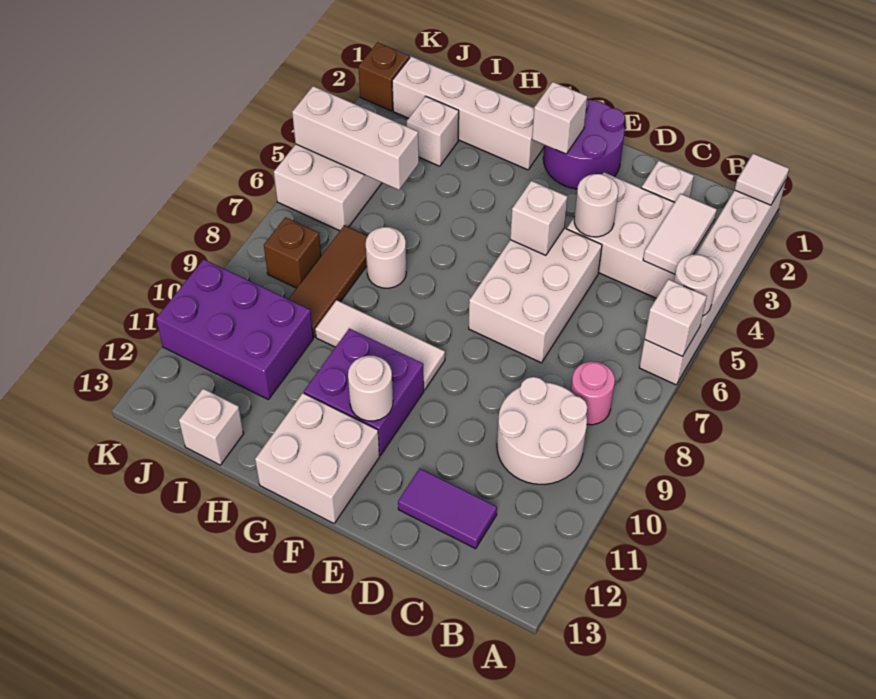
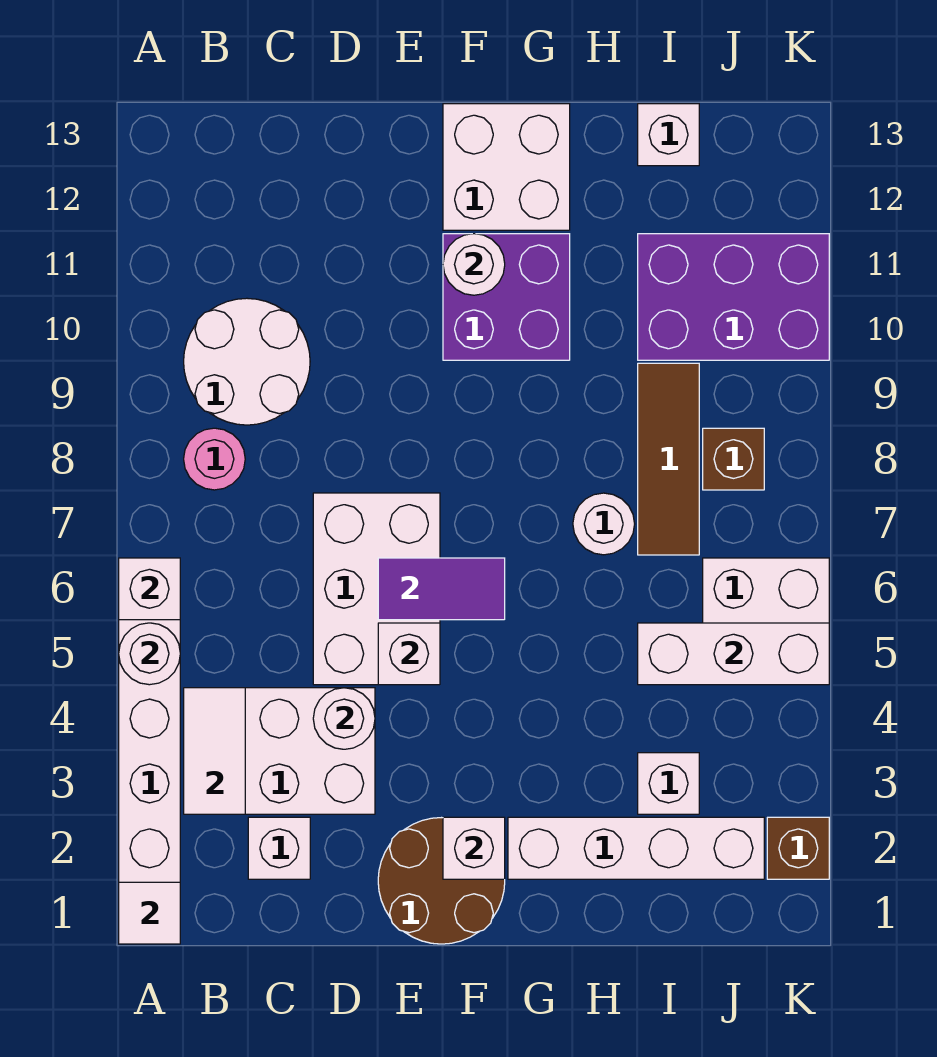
purple tile C12:D12 level 1 -> purple tile E6:F6 level 2
purple round brick E1:F2 level 1 -> brown round brick E1:F2 level 1
white tile F9:H9 level 1 -> none

